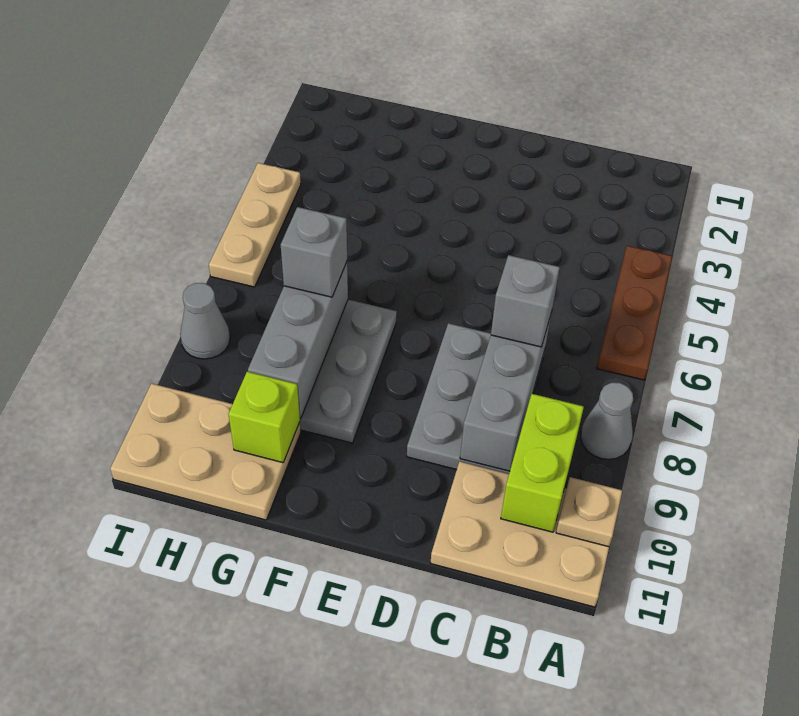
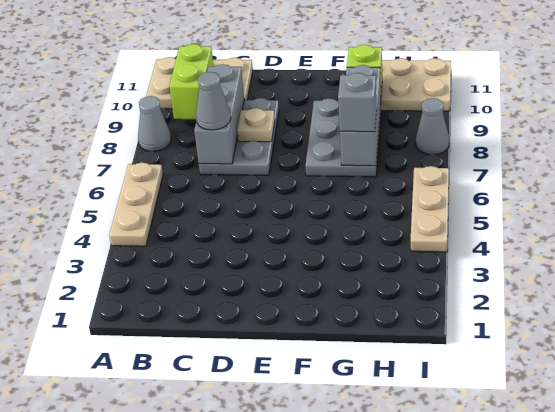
brown plate A4:A6 level 1 -> tan plate A4:A6 level 1
tan plate A10 level 2 -> tan plate D8 level 2
grey brick C7 level 3 -> grey cone C7 level 3

